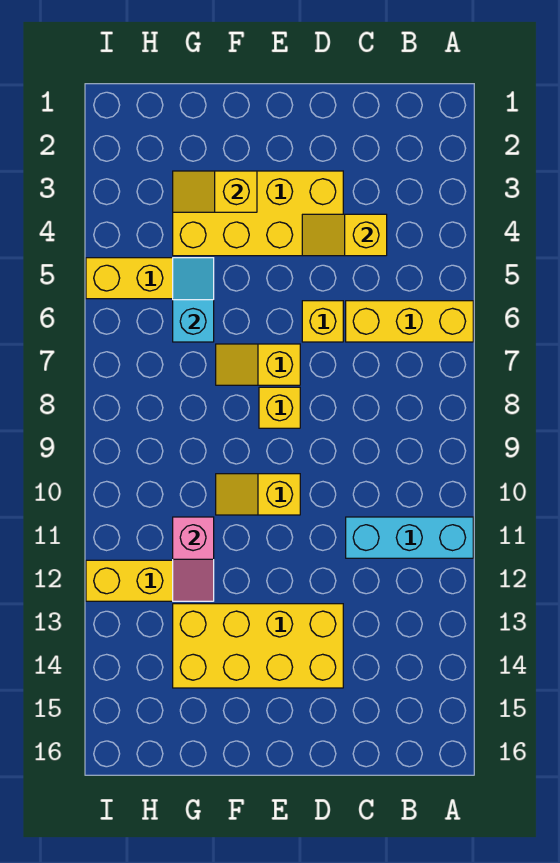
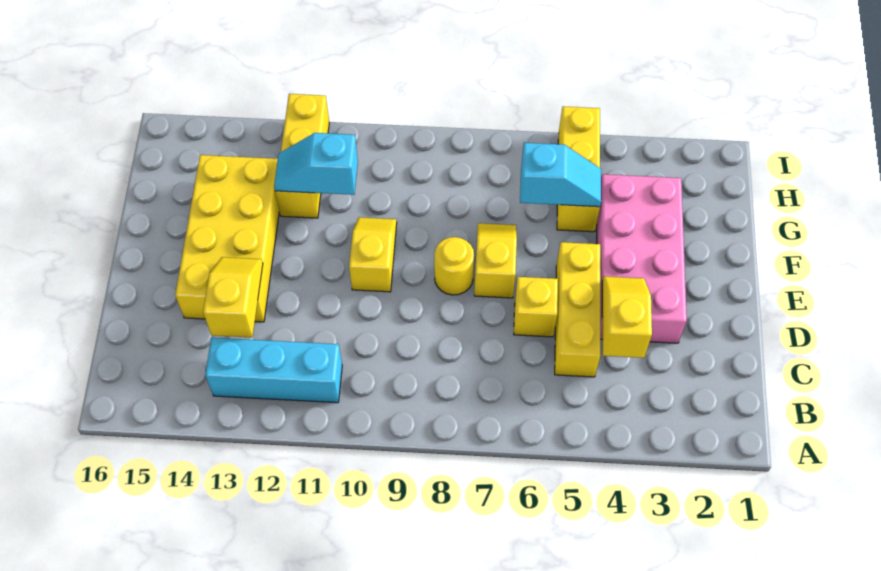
yellow brick A6:C6 level 1 -> yellow brick C5:E5 level 1
cyan brick A11:C11 level 1 -> cyan brick B11:B13 level 1
yellow brick D3:G4 level 1 -> pink brick D3:G4 level 1
yellow brick E8 level 1 -> yellow round brick E8 level 1
yellow slope F3:G3 level 2 top F -> yellow slope C13:D13 level 2 top C
pink slope G11:G12 level 2 top 11 -> cyan slope G11:G12 level 2 top 11

